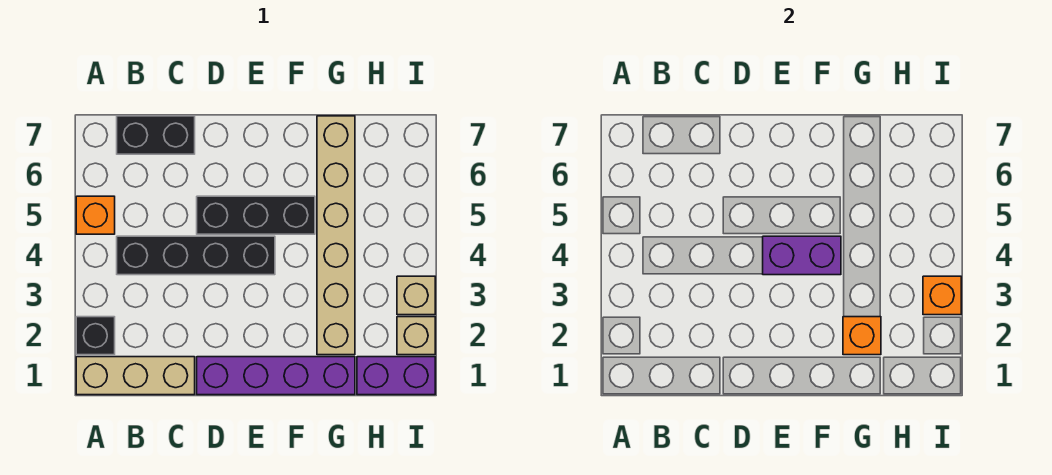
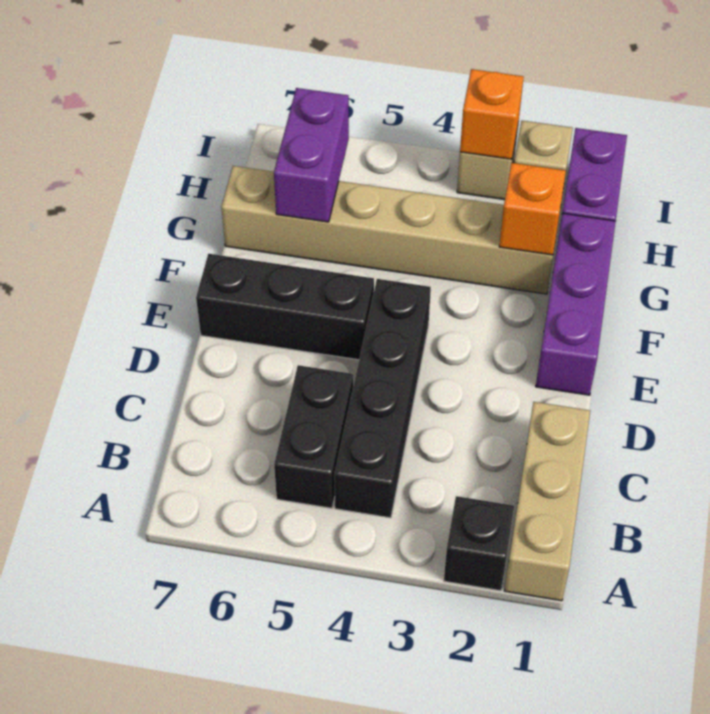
orange brick A5 level 1 -> none
black brick B7:C7 level 1 -> black brick B5:C5 level 1
purple brick D1:G1 level 1 -> purple brick E1:G1 level 1
black brick D5:F5 level 1 -> black brick E5:E7 level 1
purple brick E4:F4 level 2 -> purple brick G6:H6 level 2

